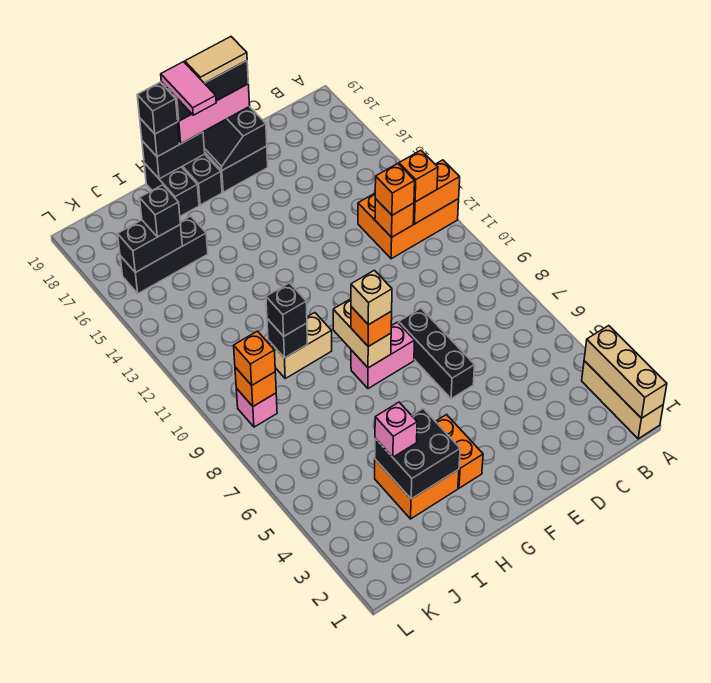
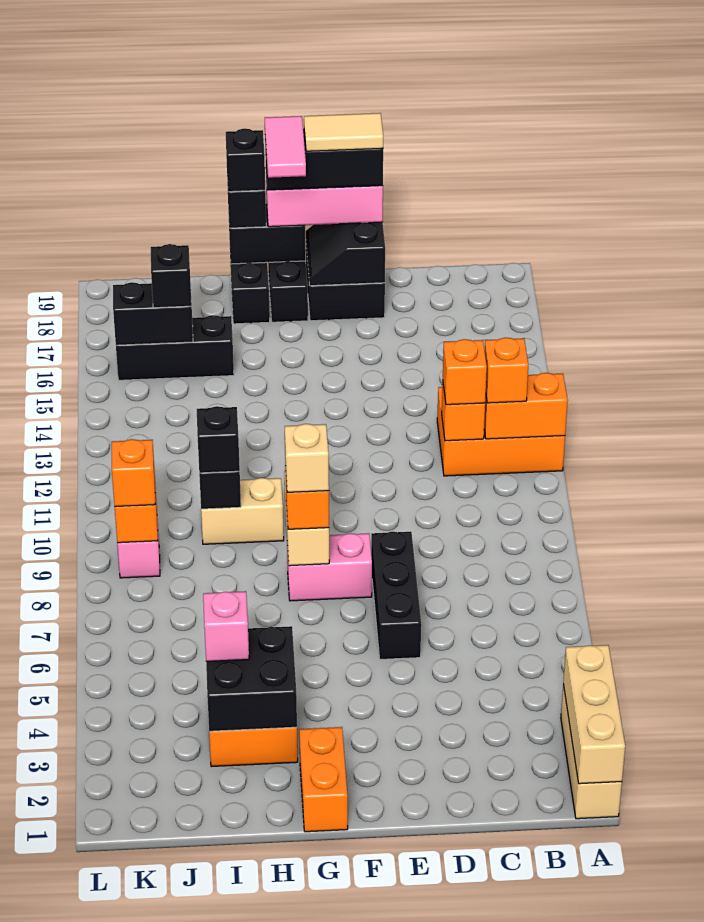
orange brick G3:G4 level 1 -> orange brick G1:G2 level 1

